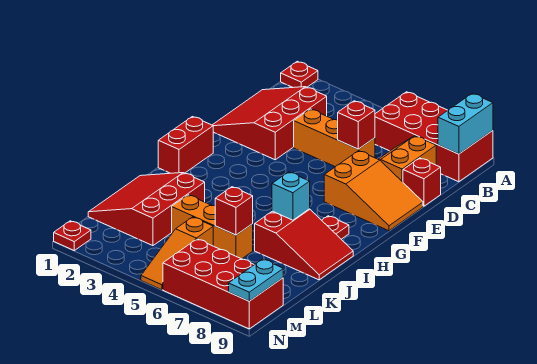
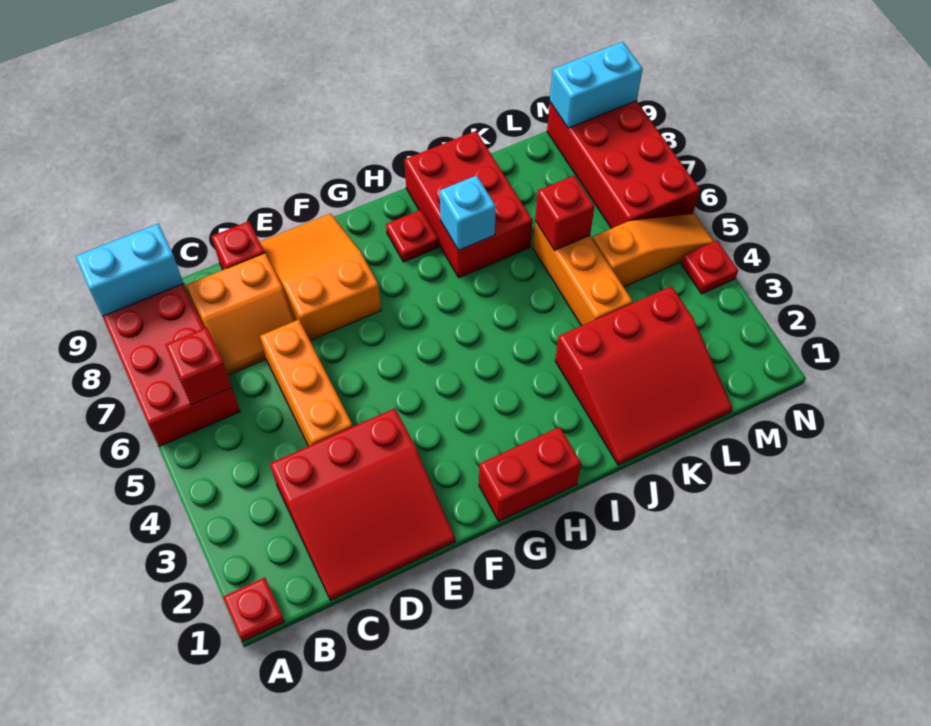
red brick D6 level 2 -> red brick B6 level 2
red slope I7:J9 level 1 top 7 -> red brick I7:J9 level 1
cyan plate M9:N9 level 2 -> cyan brick M9:N9 level 2
red plate N1 level 1 -> red plate N4 level 1

